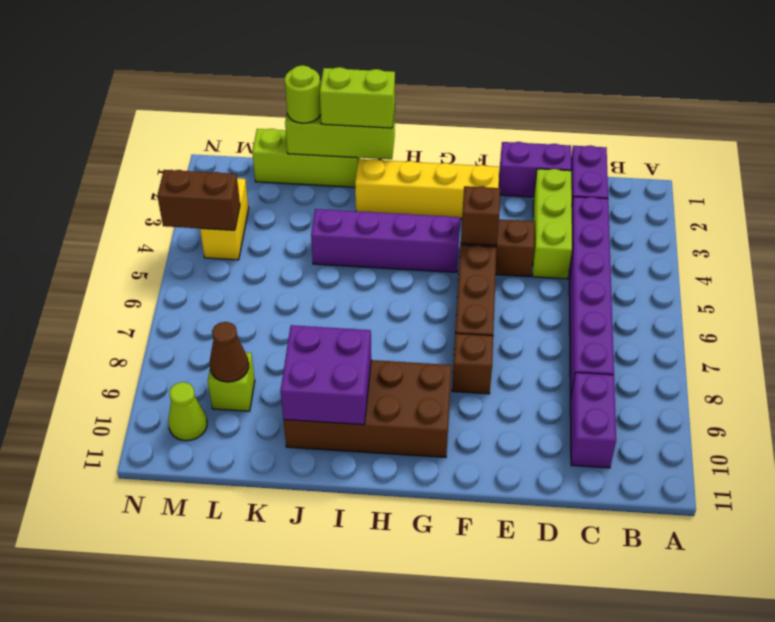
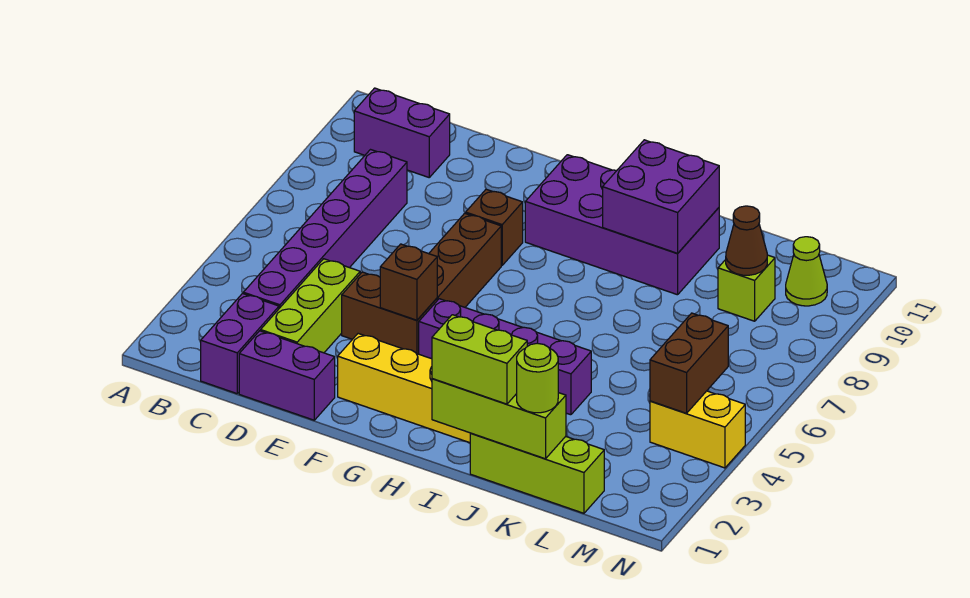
purple brick C9:C10 level 1 -> purple brick B10:C10 level 1
brown brick G9:J10 level 1 -> purple brick G9:J10 level 1
yellow brick M3:M4 level 1 -> yellow brick M4:N4 level 1
brown brick M4:N4 level 2 -> brown brick M4:M5 level 2

